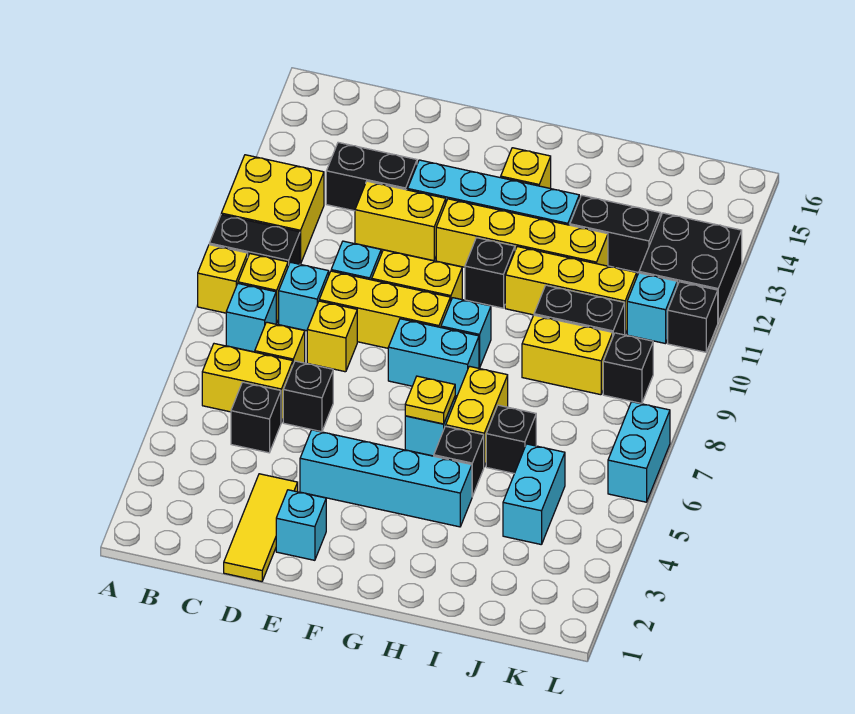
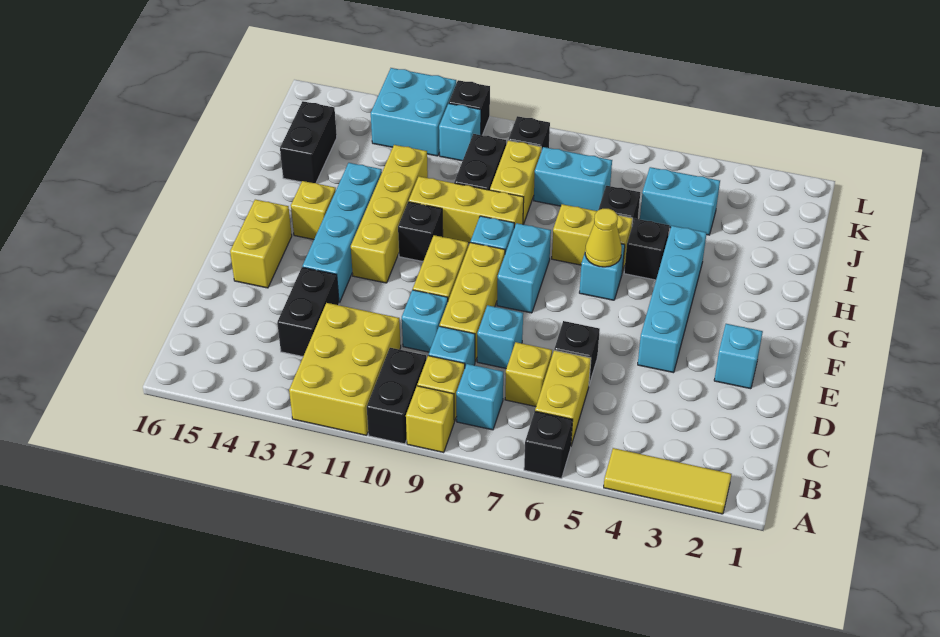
yellow brick A11:B12 level 1 -> yellow brick A11:C12 level 1
black brick C5 level 1 -> black brick A6 level 1
yellow tile D1:D3 level 1 -> yellow tile A2:A4 level 1
yellow brick D8 level 1 -> cyan brick D8 level 1
yellow brick D12:E12 level 1 -> yellow brick E15:F15 level 1
yellow plate G6 level 2 -> yellow cone G6 level 2
yellow brick H11:J11 level 1 -> yellow brick H9:H11 level 1
black brick I13:J13 level 1 -> black brick I15:J15 level 1
black brick K12:L13 level 1 -> cyan brick K12:L13 level 1
cyan brick L6:L7 level 1 -> cyan brick J7:J8 level 1

